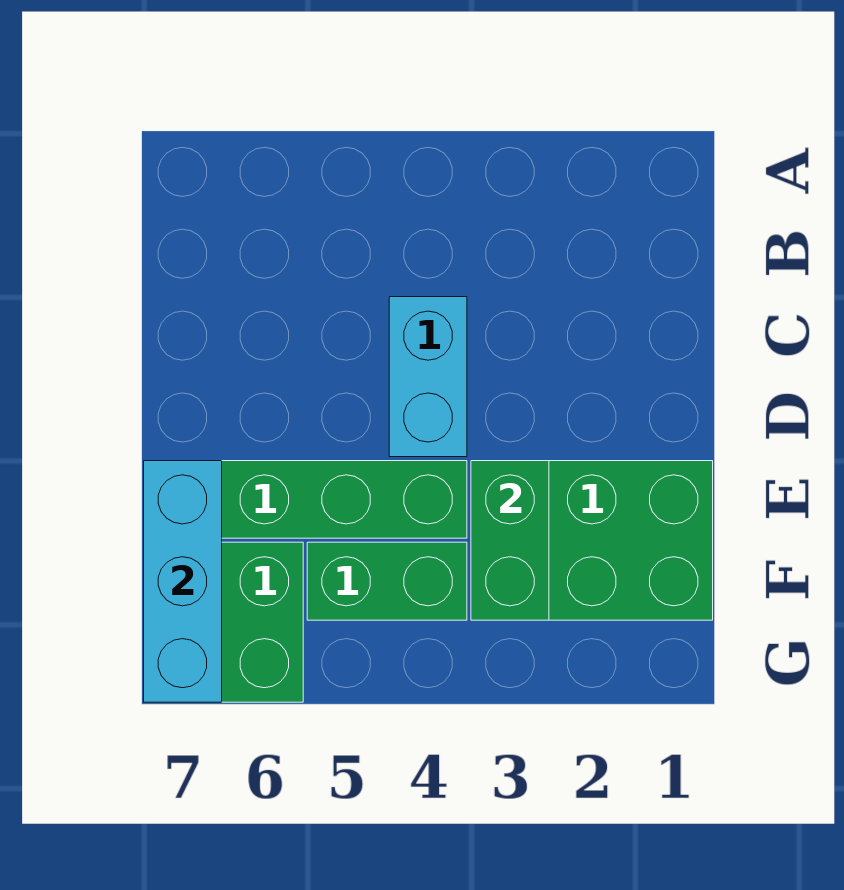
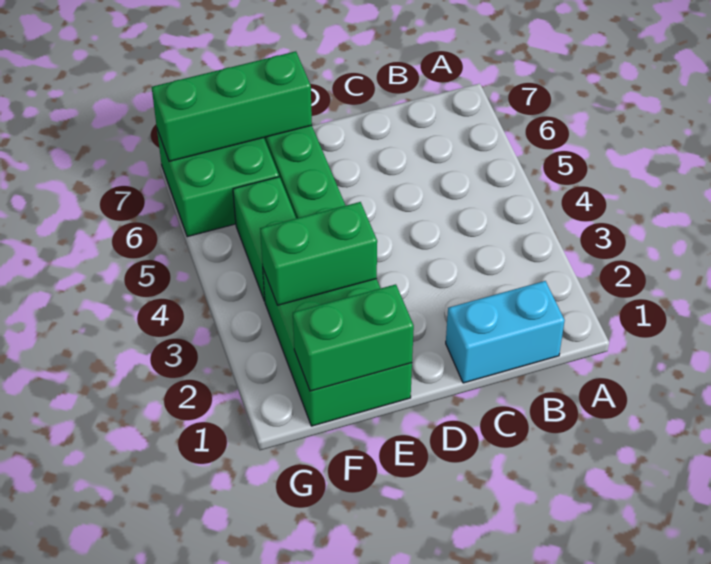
cyan brick C4:D4 level 1 -> cyan brick B1:C1 level 1
none -> green brick E1:F1 level 2
cyan brick E7:G7 level 2 -> green brick E7:G7 level 2

